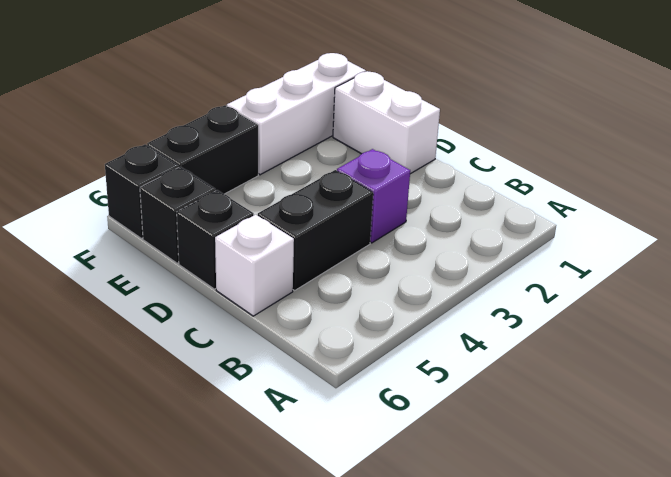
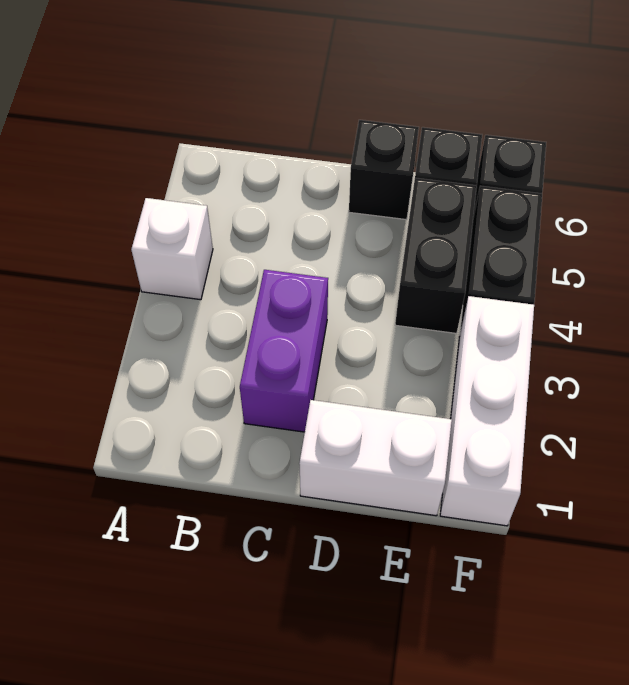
purple brick C3 level 1 -> purple brick C2:C3 level 1
black brick C4:C5 level 1 -> black brick E4:E5 level 1
white brick C6 level 1 -> white brick A4 level 1

